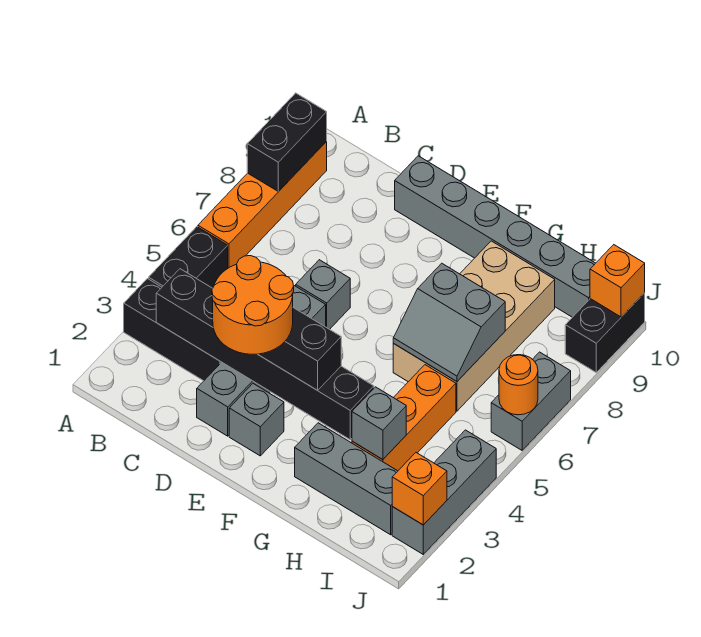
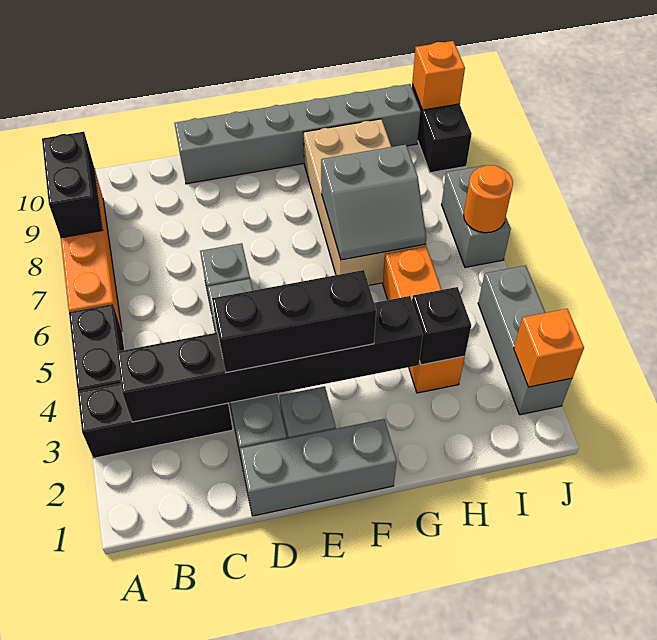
orange round brick D2:E3 level 4 -> none
grey brick G2:I2 level 1 -> grey brick D1:F1 level 1
grey brick H3 level 2 -> black brick H3 level 2

